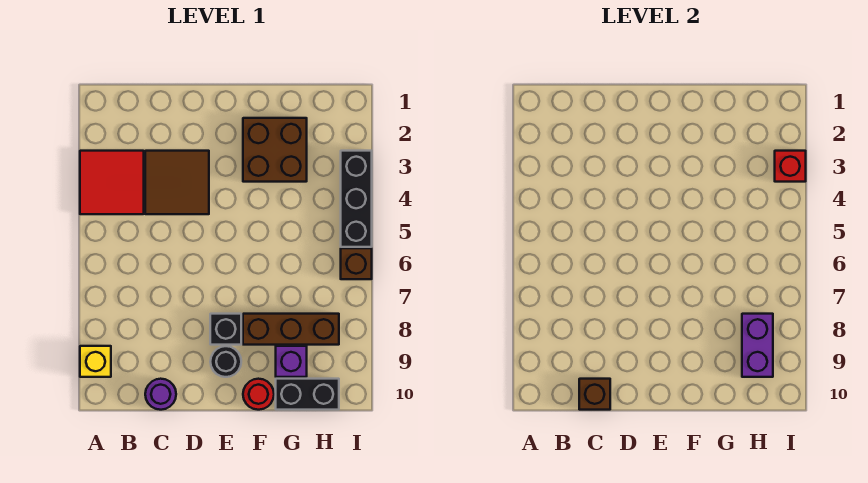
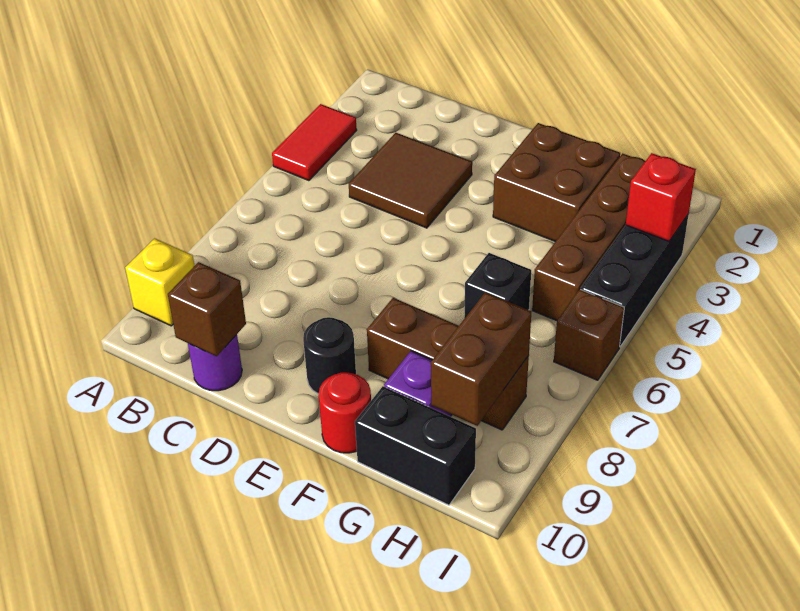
red tile A3:B4 level 1 -> red tile A3:A4 level 1
black brick E8 level 1 -> black brick G6 level 1
none -> brown brick H2:H5 level 1
purple brick H8:H9 level 2 -> brown brick H8:H9 level 2

